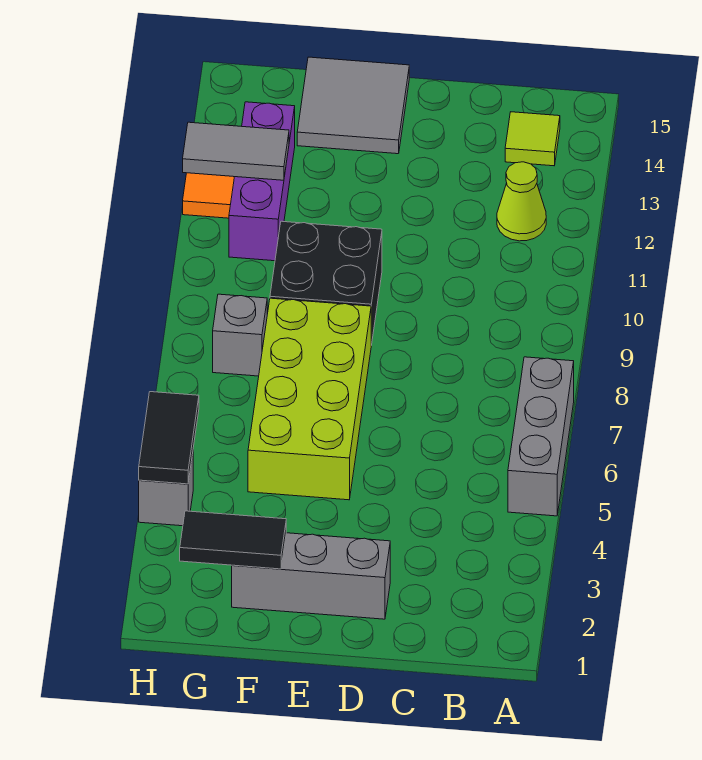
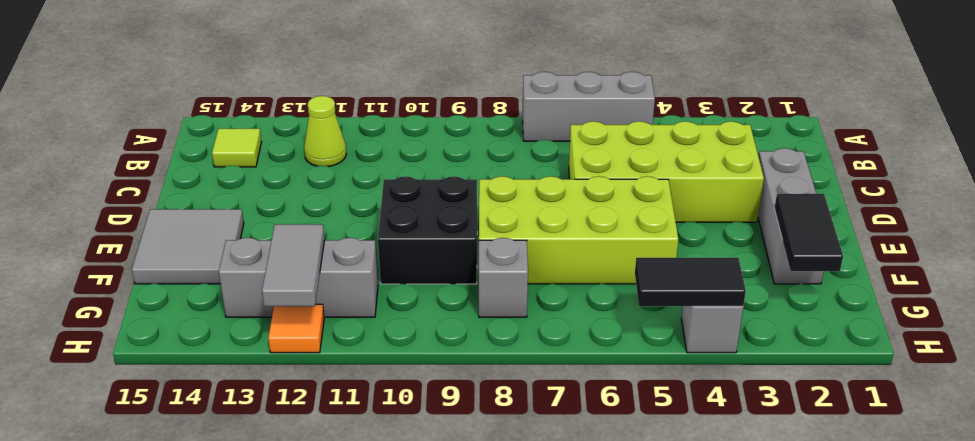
none -> lime brick C3:D6 level 1
purple brick G11:G13 level 1 -> grey brick G11:G13 level 1

